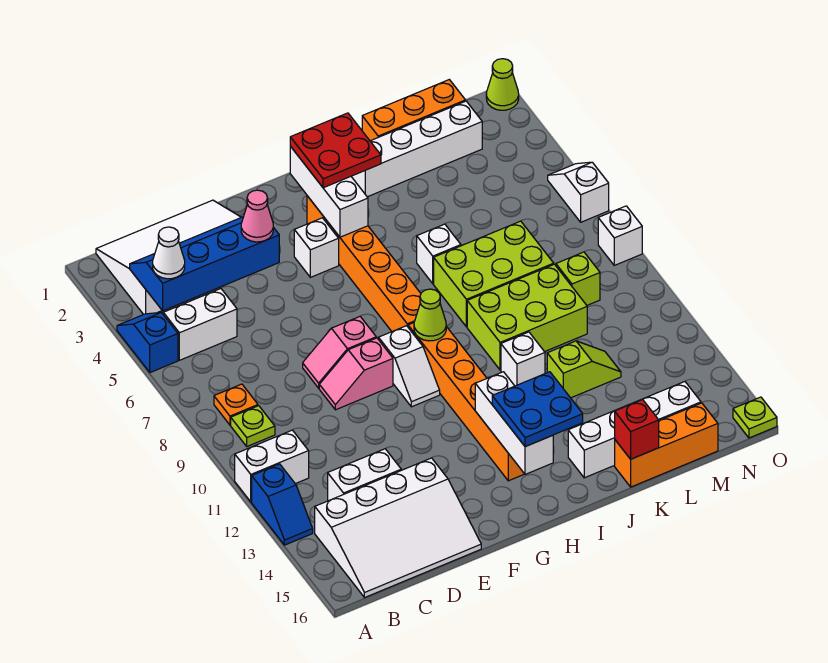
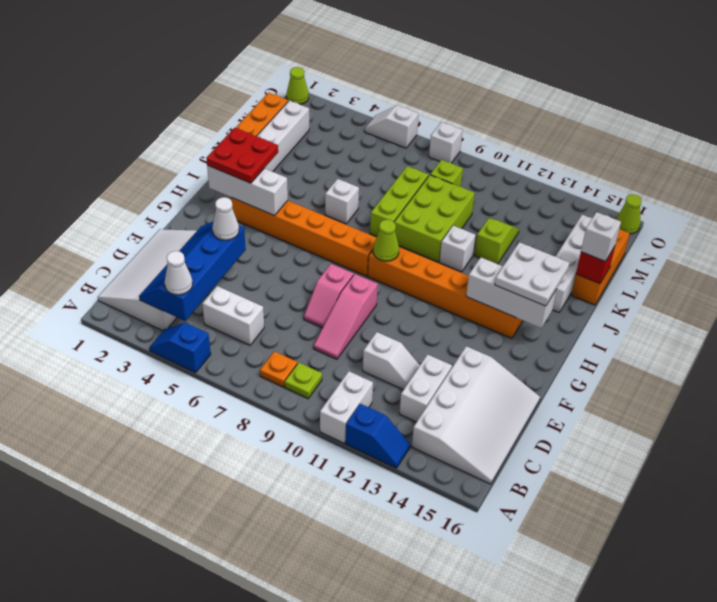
white brick B5:C5 level 1 -> white brick C5:C6 level 1
pink cone E4 level 3 -> white cone E4 level 3
pink slope E9:F9 level 1 top F -> pink slope D9:F9 level 1 top F
white brick G4 level 1 -> white brick K16 level 3
white slope G9:G10 level 1 top 9 -> white slope D11:D12 level 1 top 11
blue plate H14:I15 level 3 -> white plate H14:I15 level 3
lime brick J7:L8 level 1 -> lime brick J8:L8 level 1
lime plate O16 level 1 -> lime cone O16 level 1

